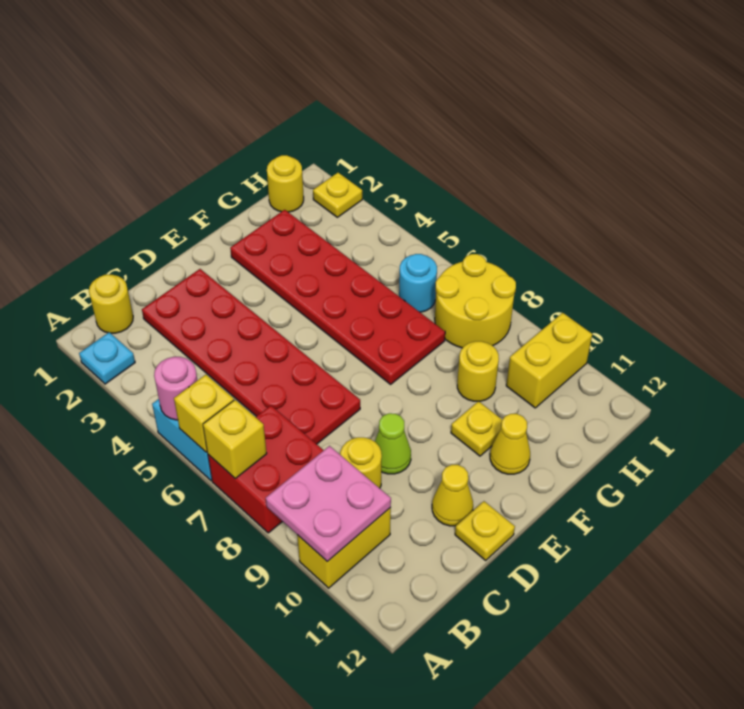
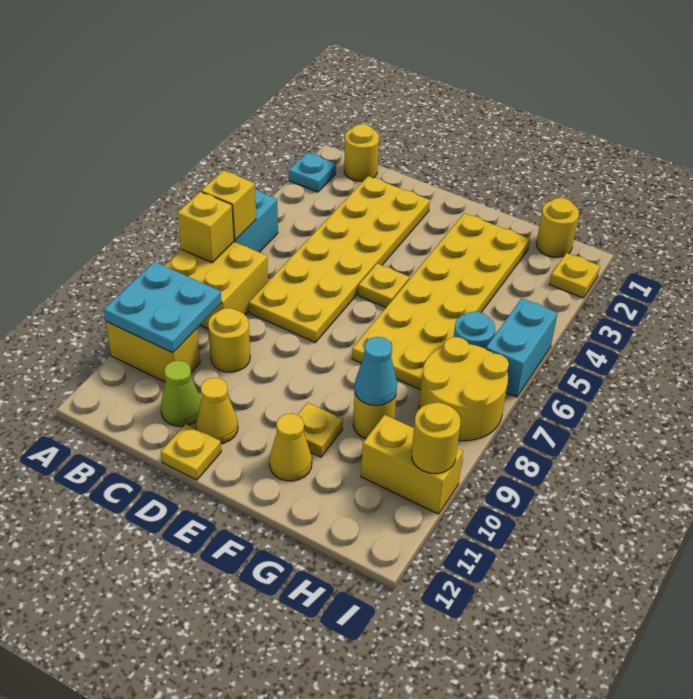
pink round brick A5 level 2 -> none
red brick A7:B8 level 1 -> yellow brick A7:B8 level 1
pink plate A9:B10 level 2 -> cyan plate A9:B10 level 2
red plate C2:D7 level 1 -> yellow plate C2:D7 level 1
lime cone D9 level 1 -> lime cone C11 level 1
none -> yellow plate E5 level 1
red plate F2:G7 level 1 -> yellow plate F2:G7 level 1
none -> cyan cone G9 level 2
none -> cyan brick I5:I6 level 1
none -> yellow round brick I10 level 2

